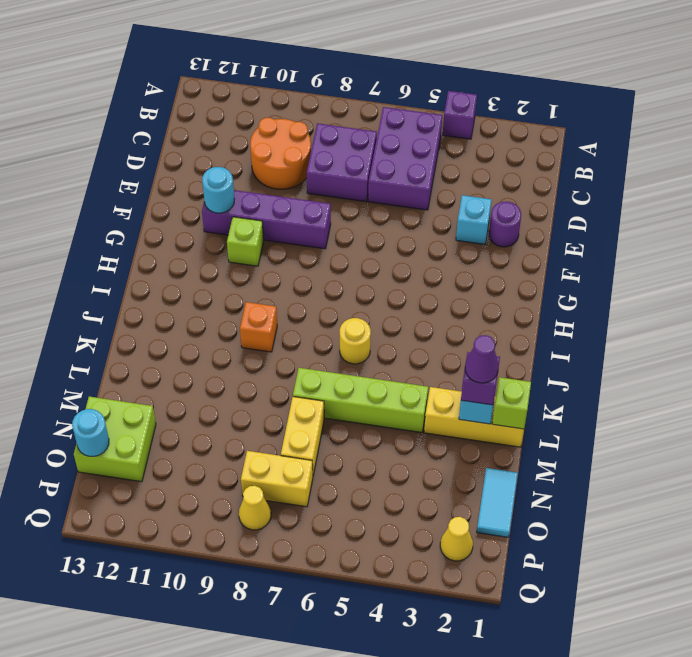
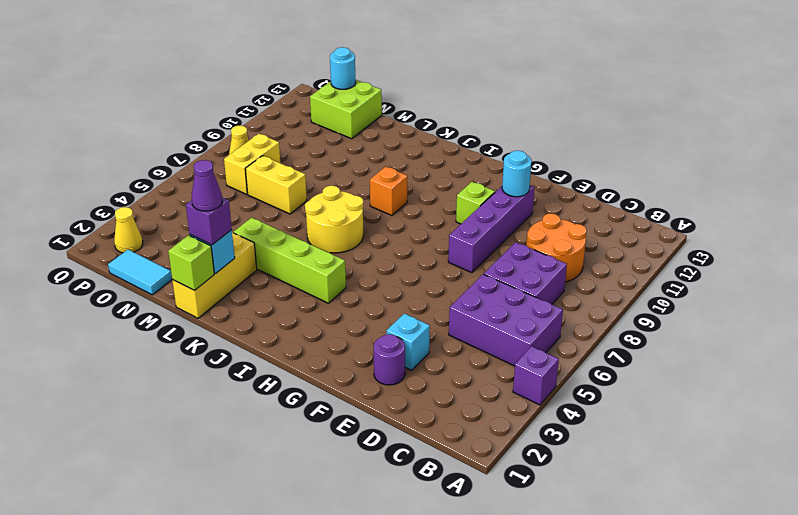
yellow round brick J6 level 1 -> yellow round brick J6:K7 level 1
lime brick L4:L7 level 1 -> lime brick I4:L4 level 1

